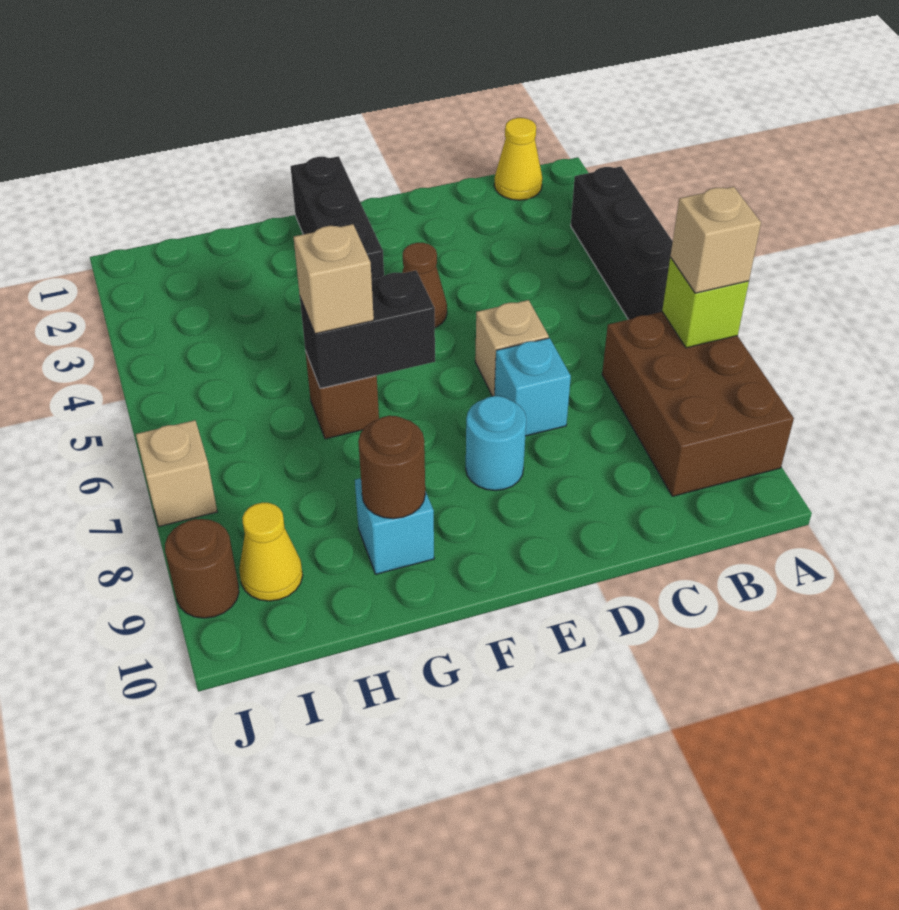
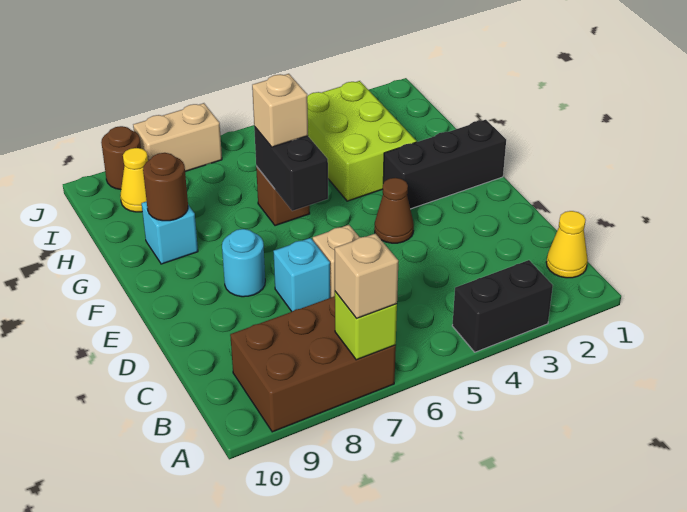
black brick A3:A5 level 1 -> black brick A3:A4 level 1
none -> lime brick G3:I4 level 1
tan brick J7 level 1 -> tan brick J7:J8 level 1

